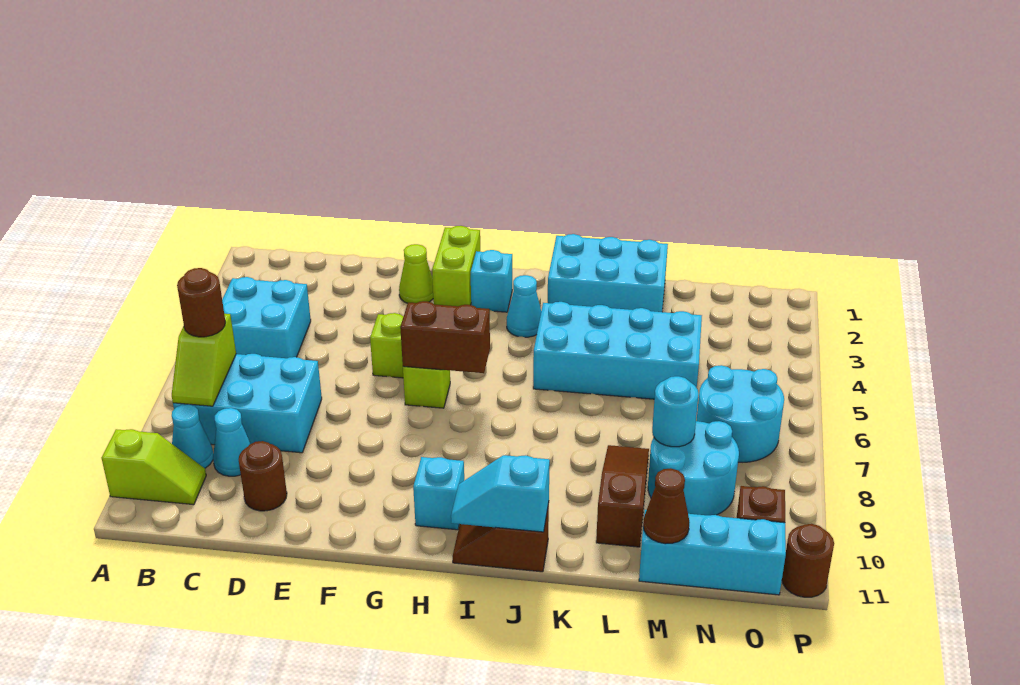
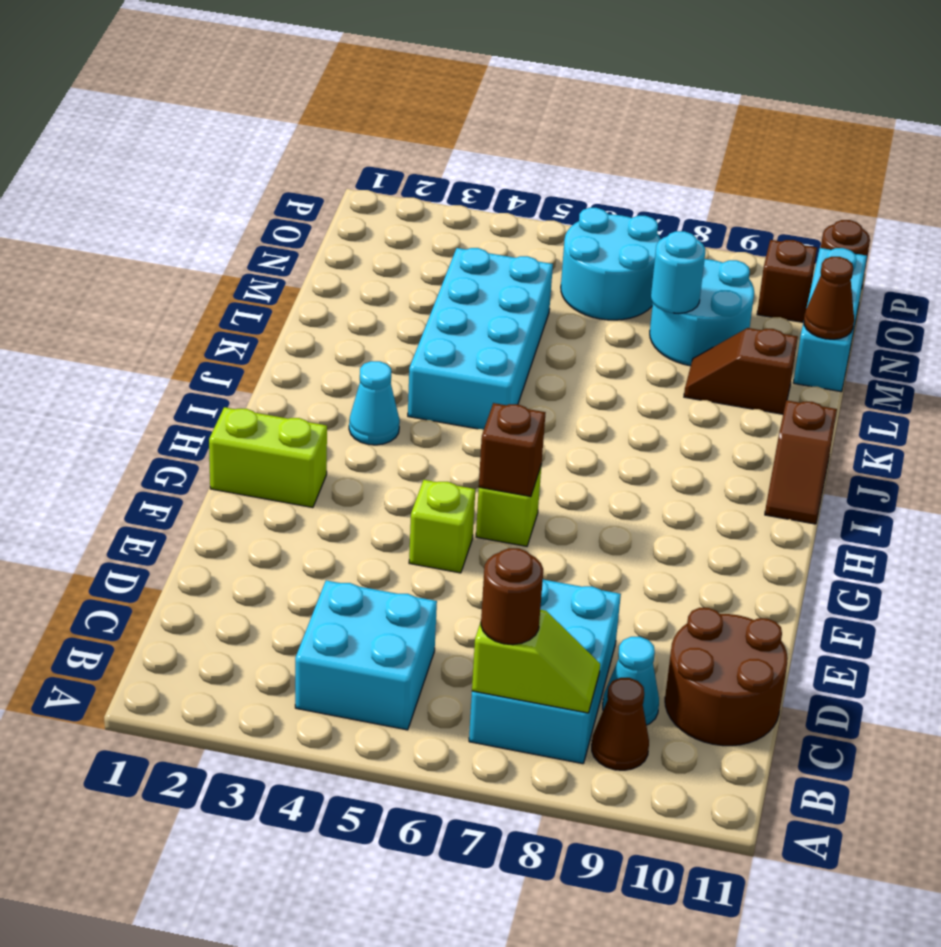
lime slope A10:B10 level 1 top A -> none
cyan cone B9 level 1 -> brown cone B9 level 1
brown round brick D10 level 1 -> brown round brick C10:D11 level 1
lime cone F2 level 1 -> none
brown brick G6:H6 level 2 -> brown brick G6 level 2
cyan brick H2 level 1 -> none
cyan brick H10 level 1 -> none
cyan slope I11:J11 level 2 top J -> none
cyan brick J1:L2 level 1 -> none
brown slope L8:L10 level 1 top 10 -> brown slope L9:L10 level 1 top 10

